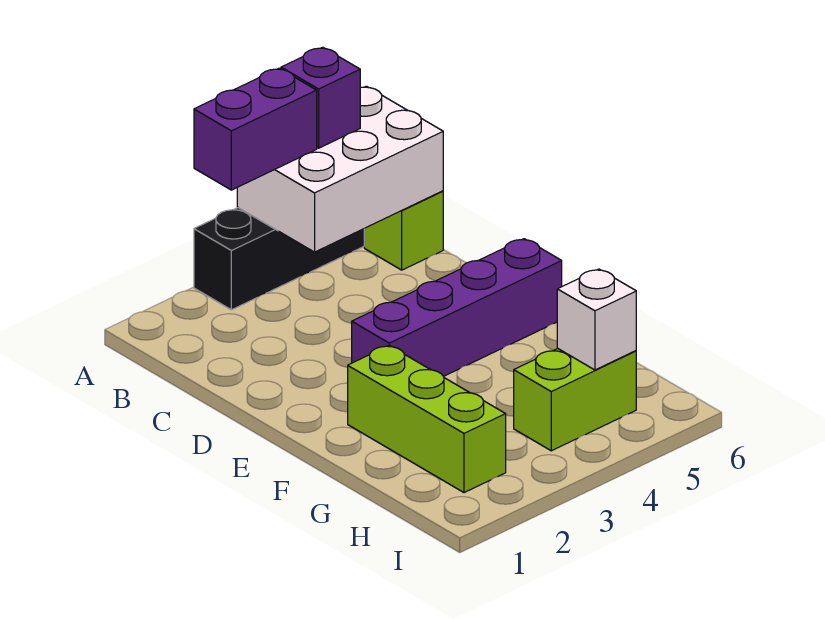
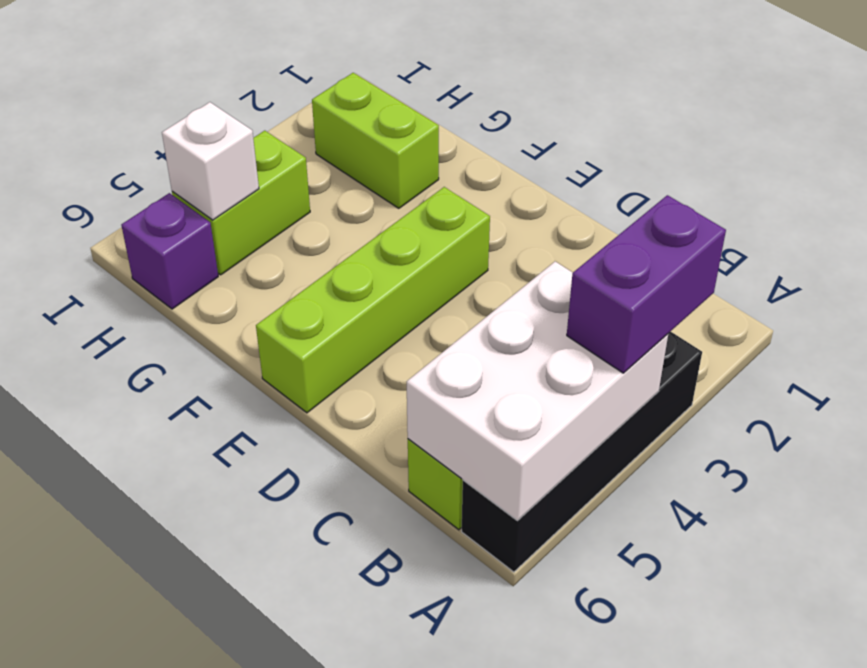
purple brick A5 level 3 -> purple brick H6 level 1
purple brick E3:E6 level 1 -> lime brick E3:E6 level 1
lime brick F2:H2 level 1 -> lime brick G2:H2 level 1

